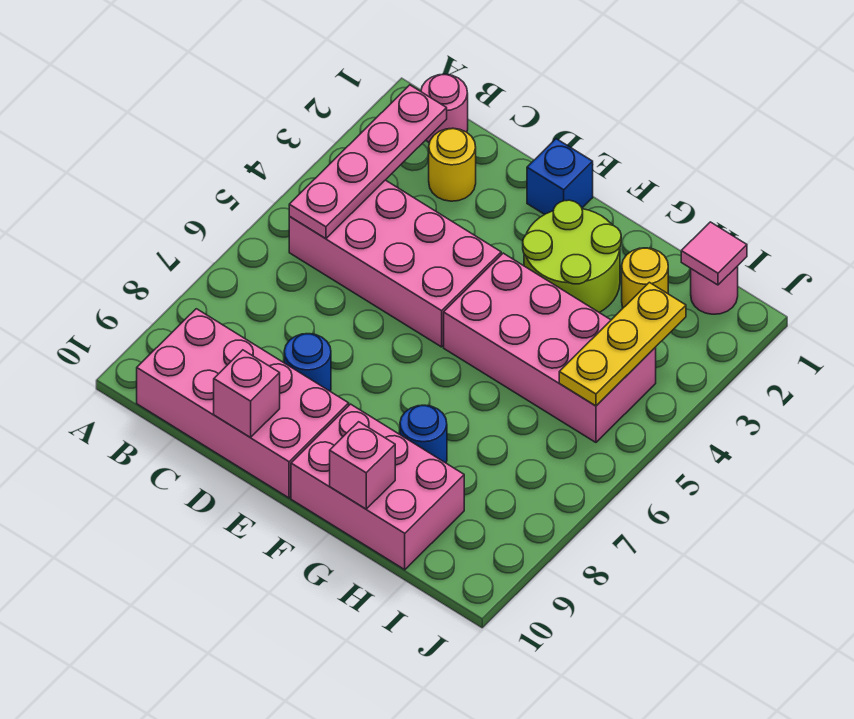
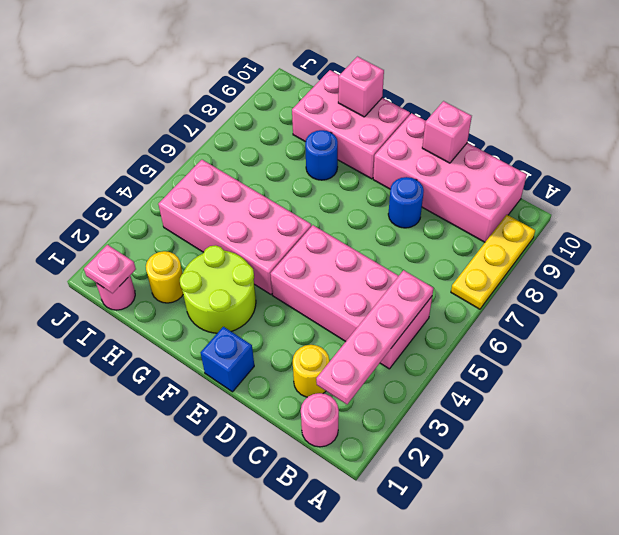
pink tile I1 level 2 -> pink plate I1 level 2
yellow plate I3:I5 level 2 -> yellow plate A7:A9 level 1

